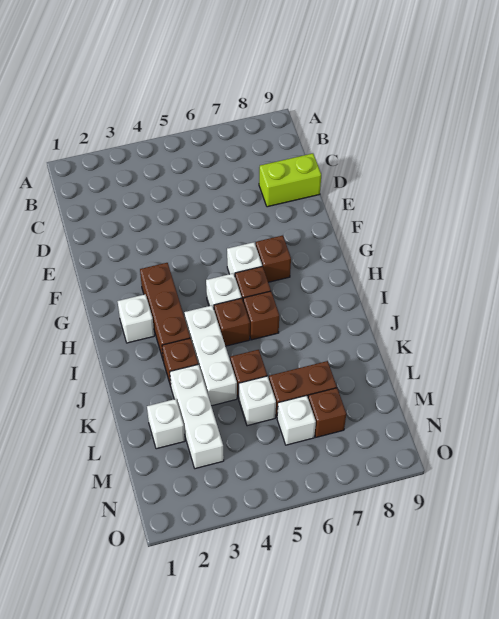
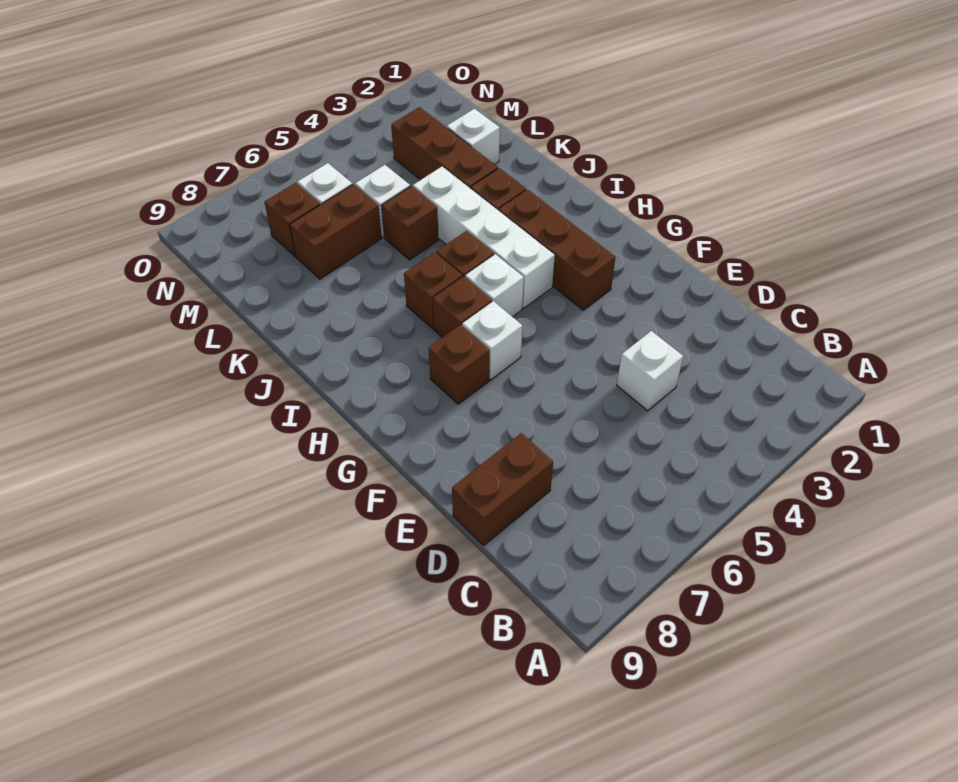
lime brick D8:D9 level 1 -> brown brick D8:D9 level 1
white brick H2 level 1 -> white brick D4 level 1
white brick I4:K4 level 1 -> white brick H4:K4 level 1
white brick K3:M3 level 1 -> brown brick K3:M3 level 1

